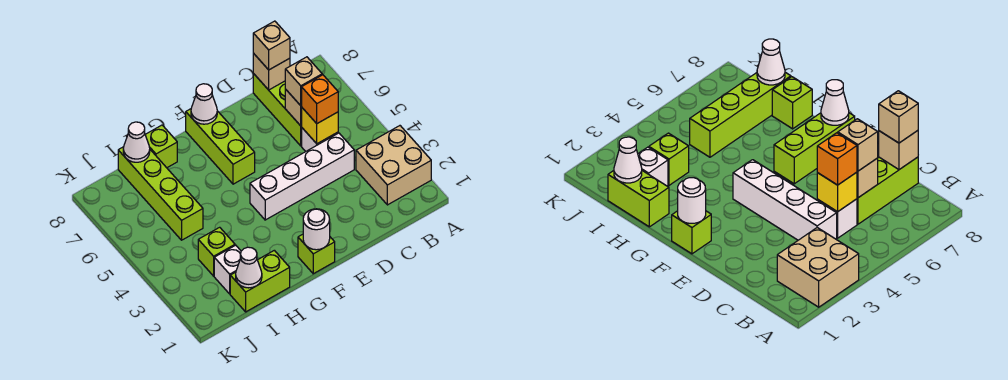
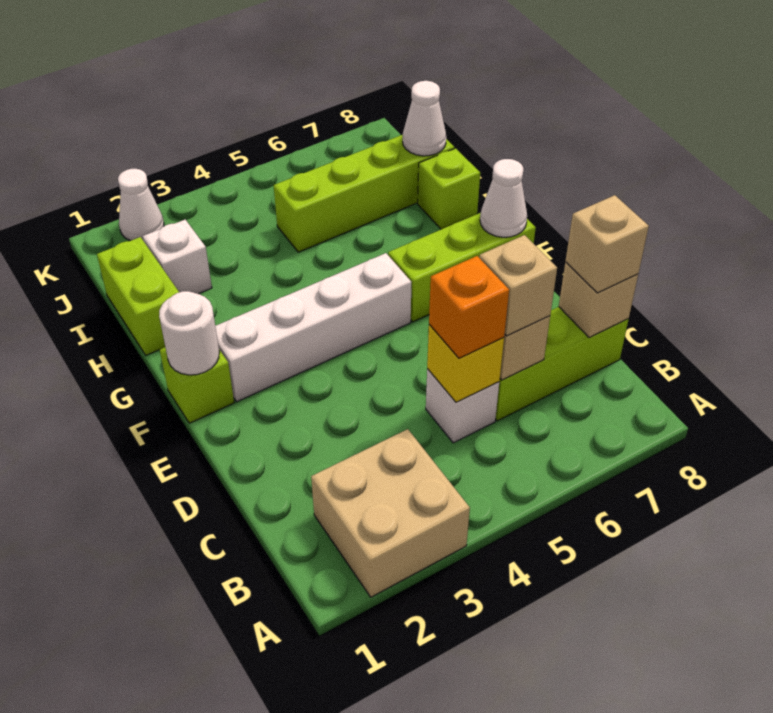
white brick C4:F4 level 1 -> white brick F2:F5 level 1
white cone I1 level 2 -> white cone K2 level 1
lime brick I3 level 1 -> none

